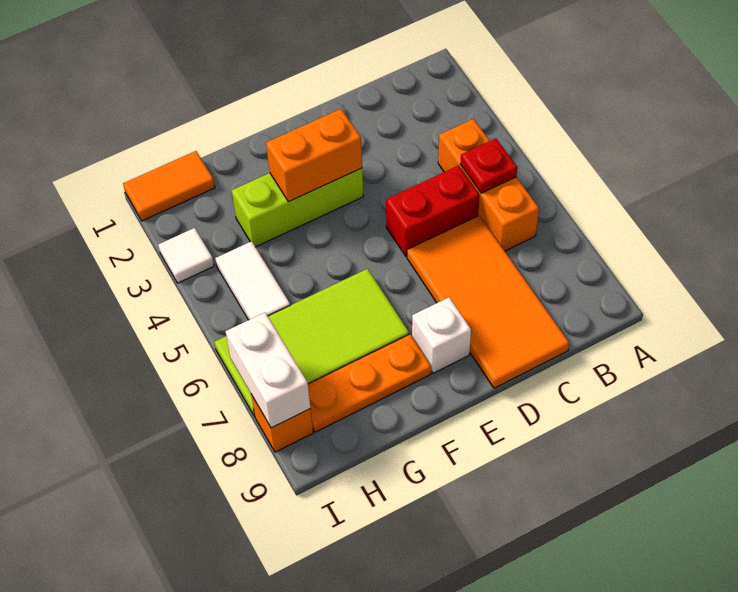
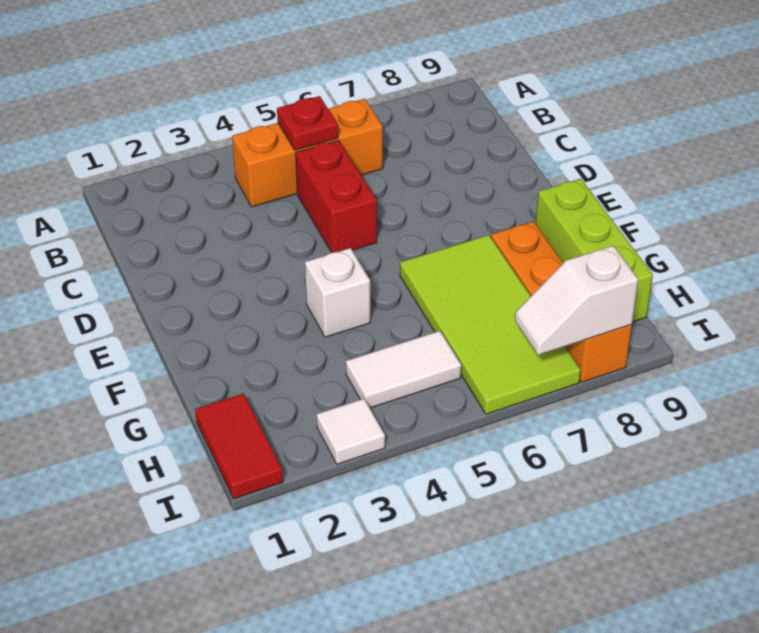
orange tile C6:D9 level 1 -> none
lime brick E3:G3 level 1 -> lime brick F9:H9 level 1
orange brick E3:F3 level 2 -> none
white brick E8 level 1 -> white brick F4 level 1
orange tile H1:I1 level 1 -> red tile H1:I1 level 1
white brick I7:I8 level 2 -> white slope I7:I8 level 2 top 8

